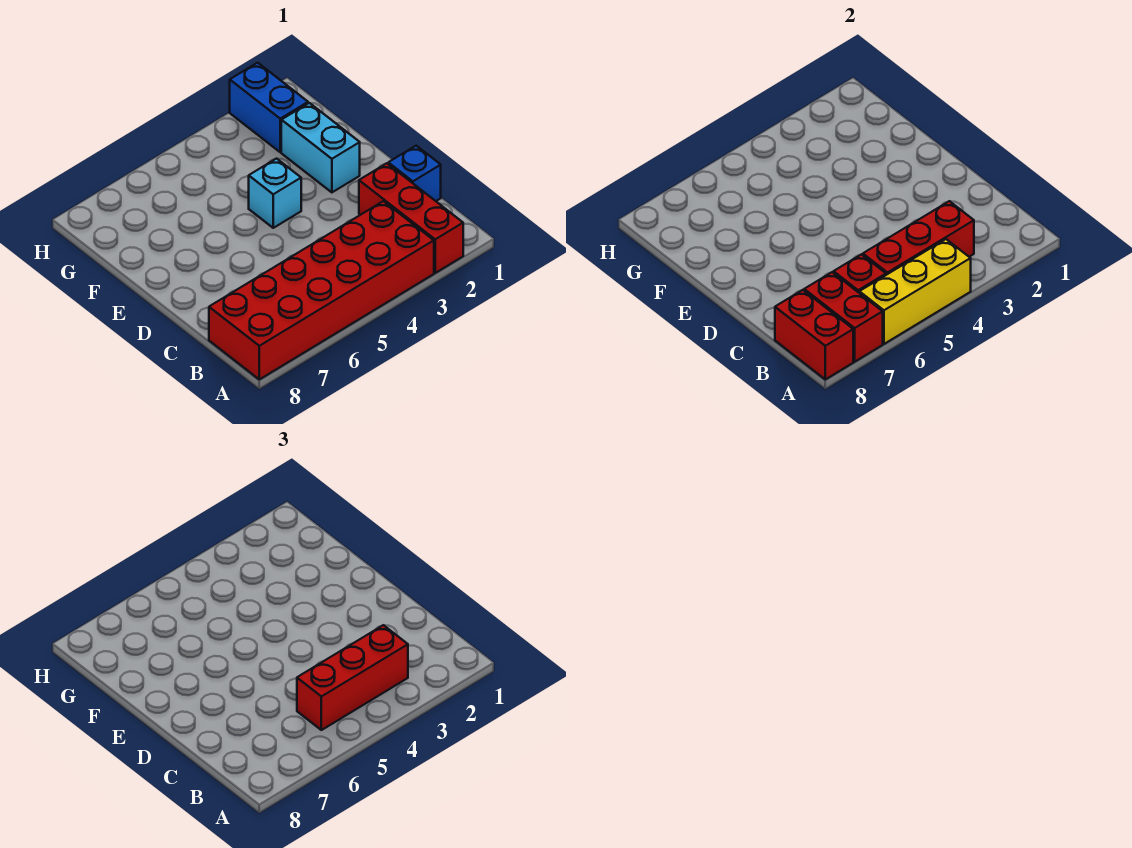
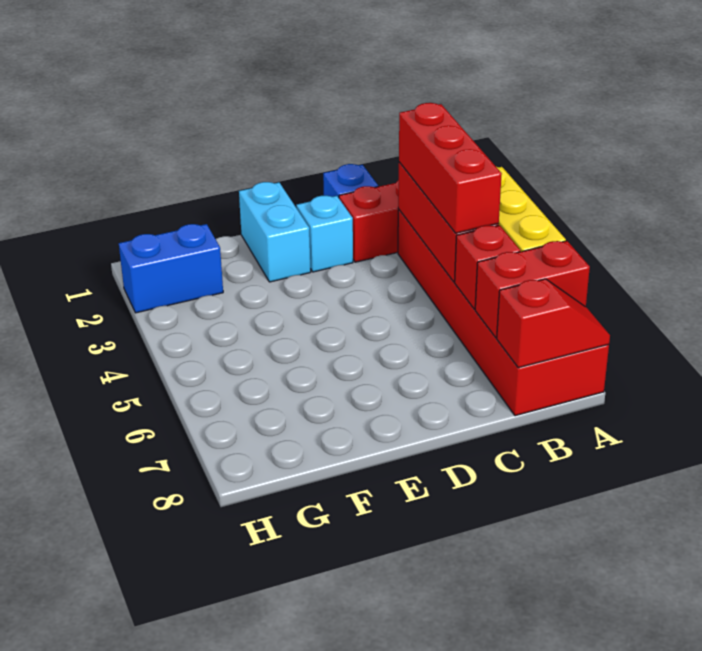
red brick A8:B8 level 2 -> red slope A8:B8 level 2 top B
cyan brick E2:F2 level 1 -> cyan brick E1:E2 level 1
cyan brick E4 level 1 -> cyan brick D2 level 1

